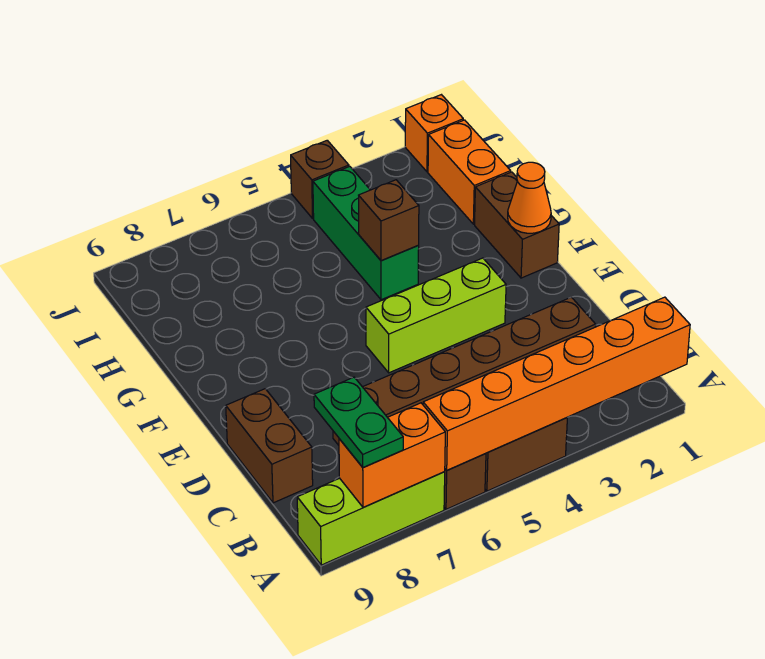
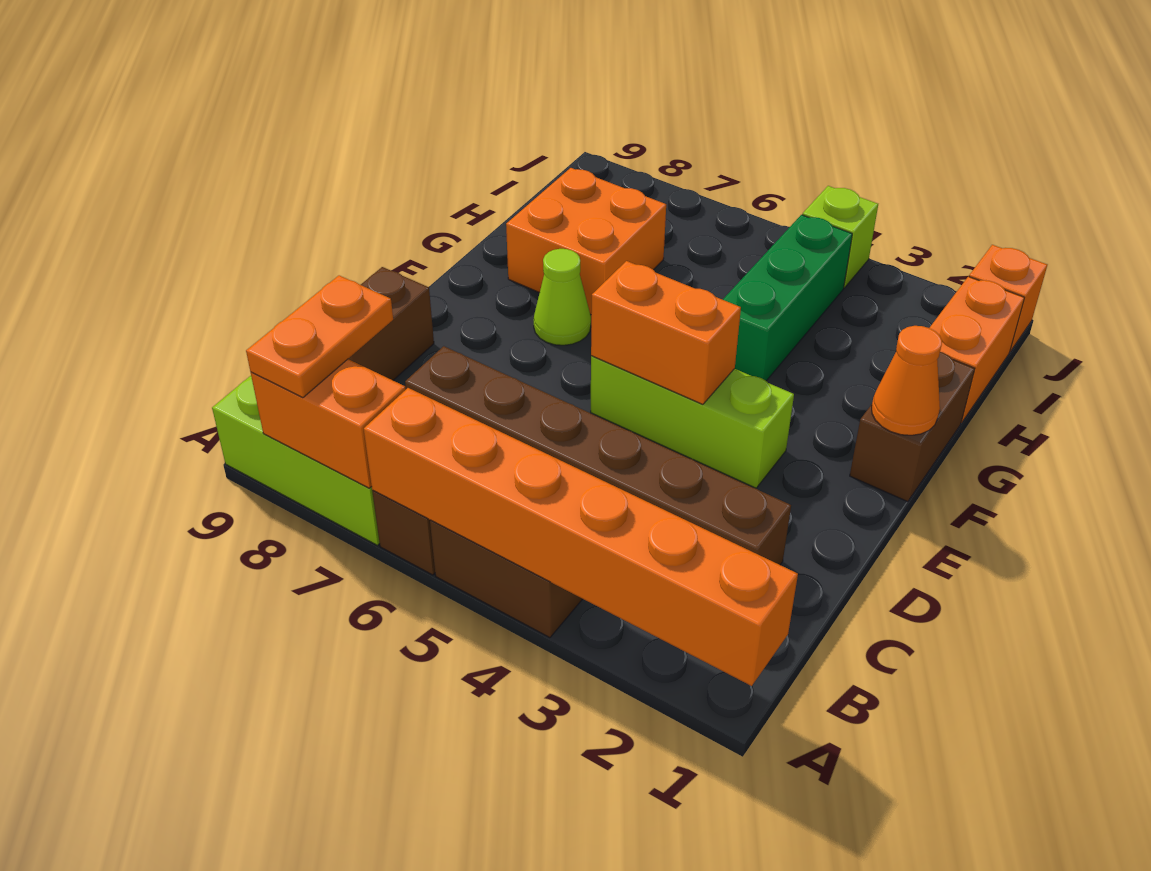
green plate A8:B8 level 3 -> orange plate A8:B8 level 3
none -> orange brick E4:E5 level 2
none -> lime cone F7 level 1
brown brick G4 level 2 -> none
none -> orange brick G7:H8 level 1
brown brick J4 level 1 -> lime brick J4 level 1

